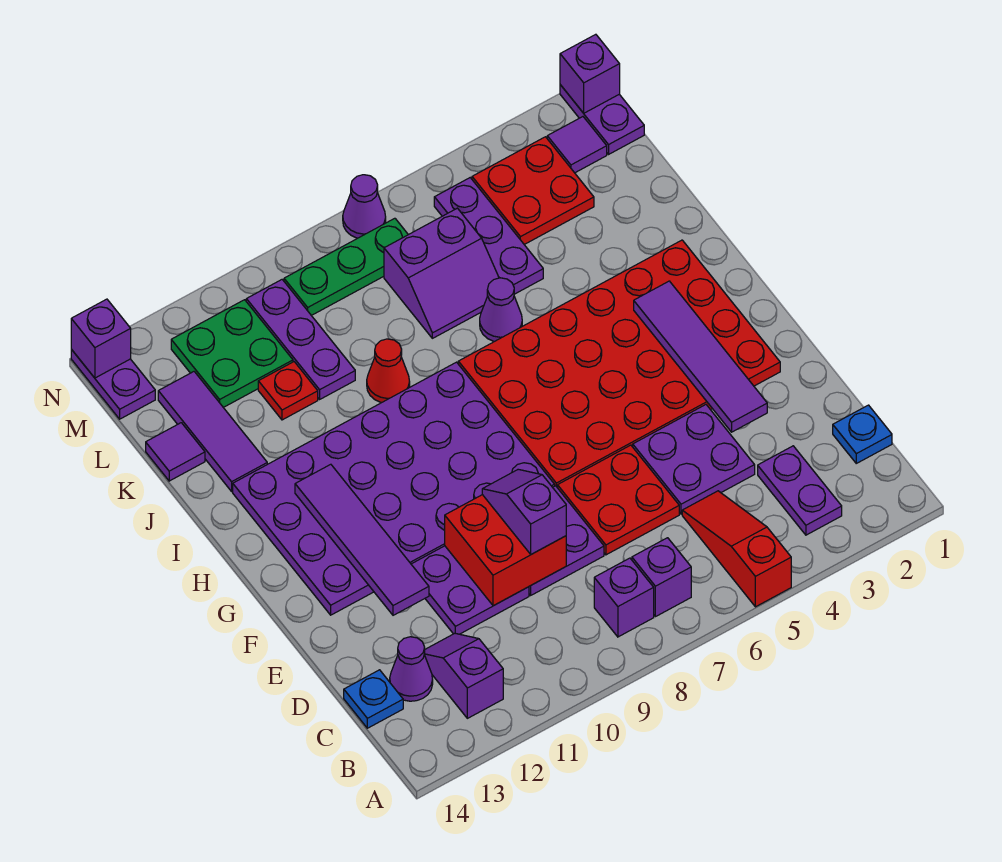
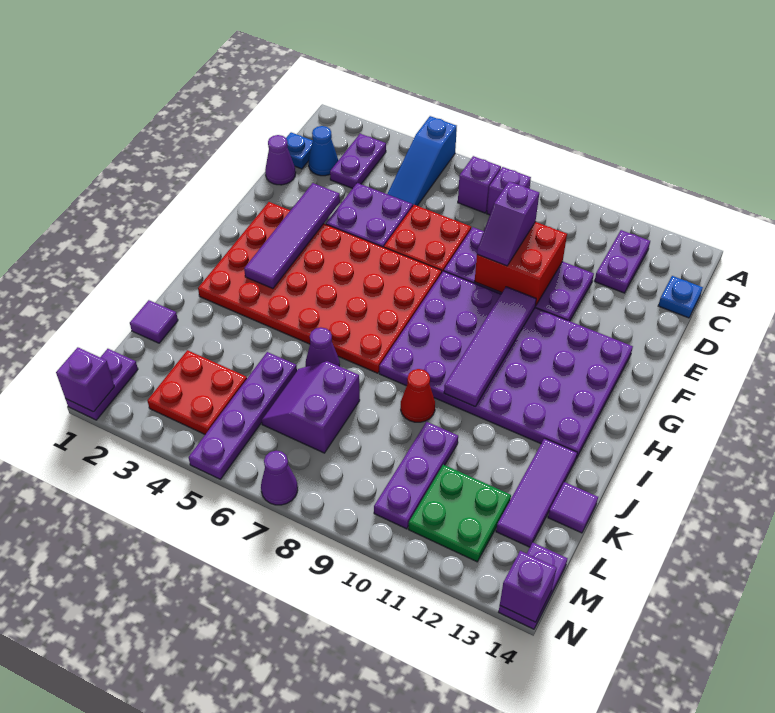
red slope A5:C5 level 1 top A -> blue slope A5:C5 level 1 top A
purple slope B12:C12 level 1 top B -> purple plate B12:C12 level 1
none -> blue cone C2 level 1
purple cone C13 level 1 -> purple cone D1 level 1
purple tile E12:H12 level 2 -> purple tile F10:I10 level 2
purple plate K5:M5 level 1 -> purple plate K5:N5 level 1
purple slope K6:L7 level 1 top L -> purple slope K6:L7 level 1 top 7
red plate K11 level 1 -> none
purple tile M2 level 1 -> purple tile K1 level 1
green plate M7:M9 level 1 -> none

